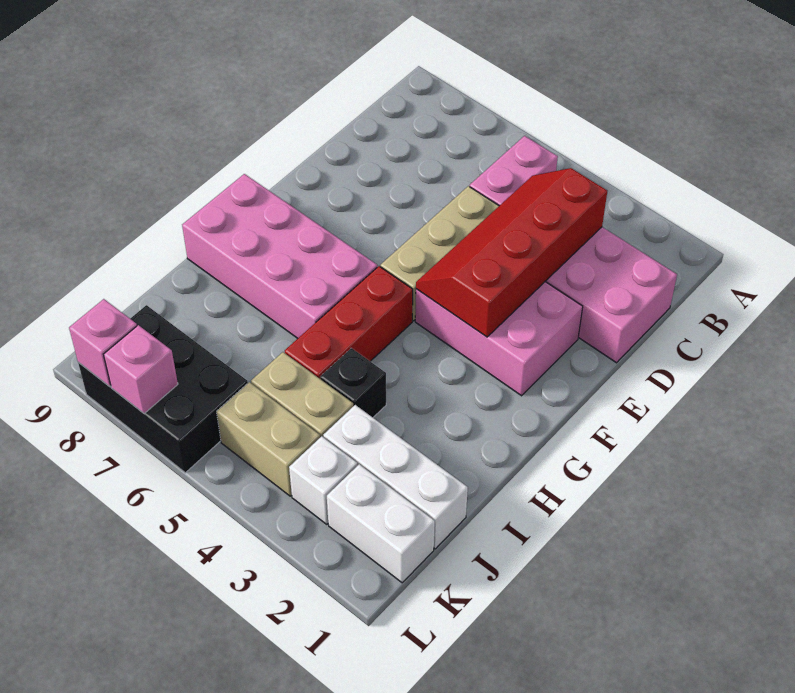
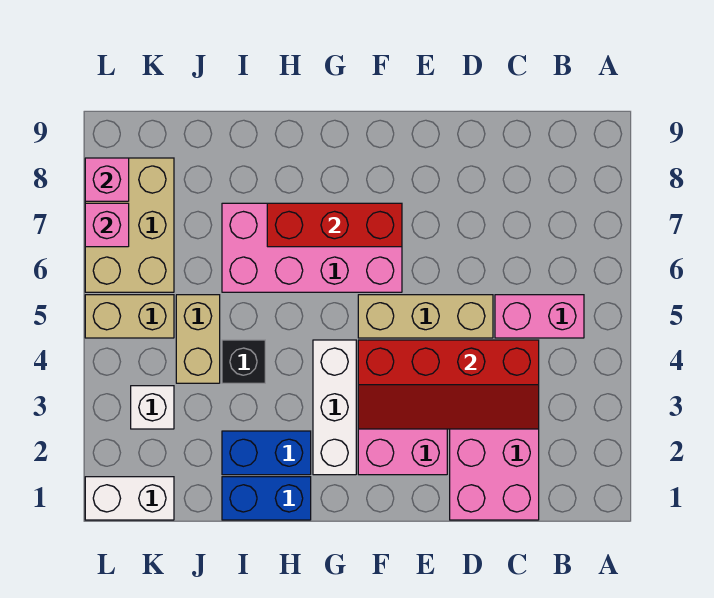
red slope C3:F4 level 2 top 3 -> red slope C3:F4 level 2 top 4
red brick G5:I5 level 1 -> red brick F7:H7 level 2
pink brick G6:H9 level 1 -> pink brick F6:I7 level 1
none -> blue brick H1:I1 level 1
none -> blue brick H2:I2 level 1
white brick J1:J3 level 1 -> white brick G2:G4 level 1
white brick K1:K2 level 1 -> white brick K1:L1 level 1
tan brick K4:K5 level 1 -> tan brick K5:L5 level 1
black brick K6:L8 level 1 -> tan brick K6:L8 level 1

